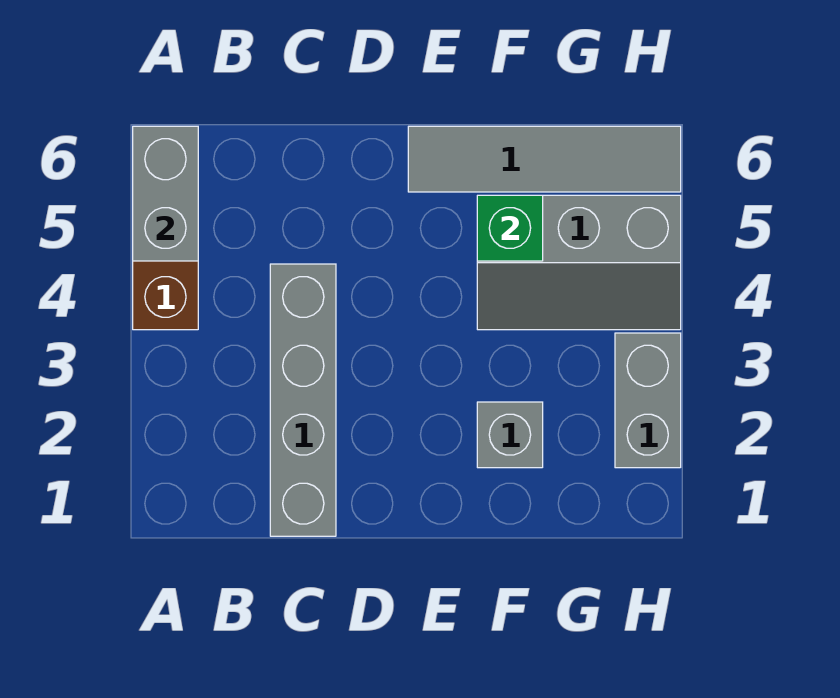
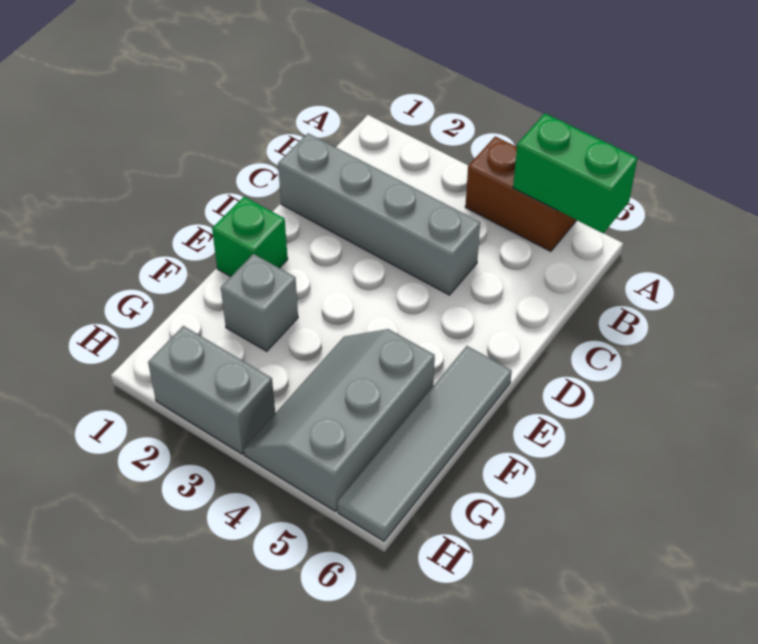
grey brick A5:A6 level 2 -> green brick A5:A6 level 2
green brick F5 level 2 -> green brick E1 level 1

